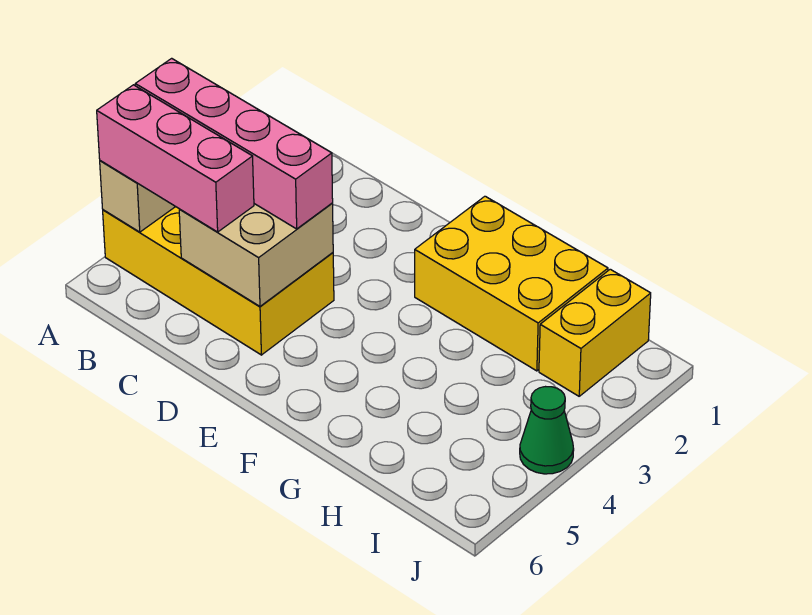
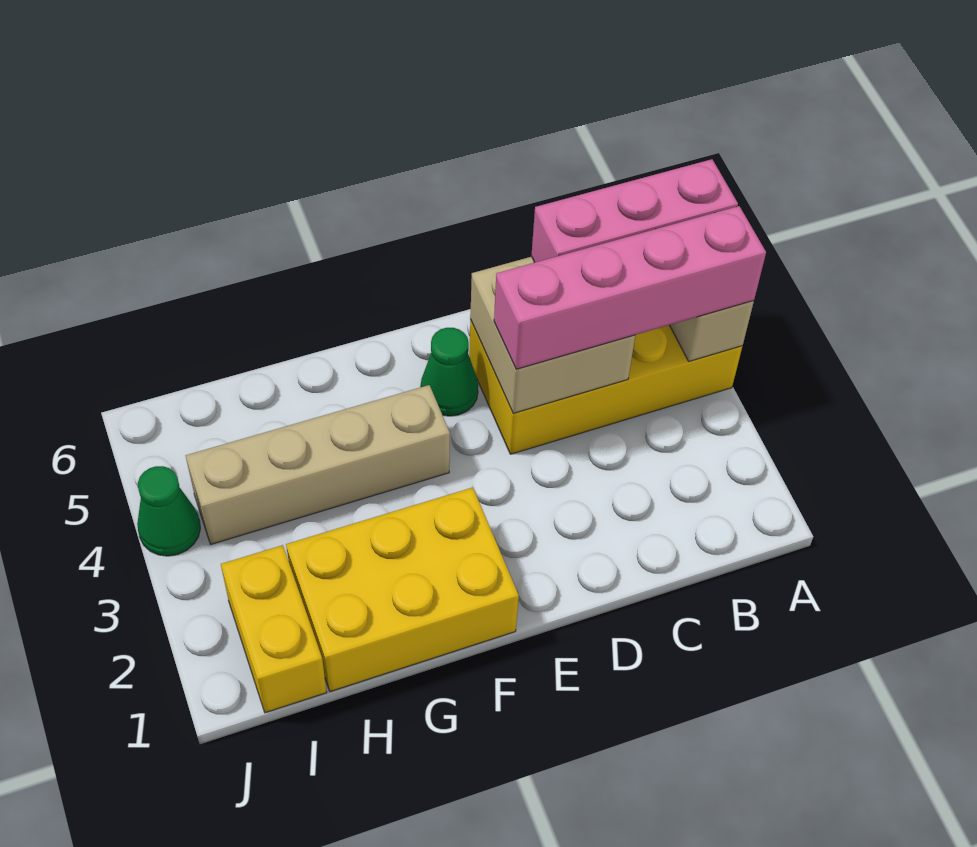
none -> green cone E5 level 1
none -> tan brick F4:I4 level 1

